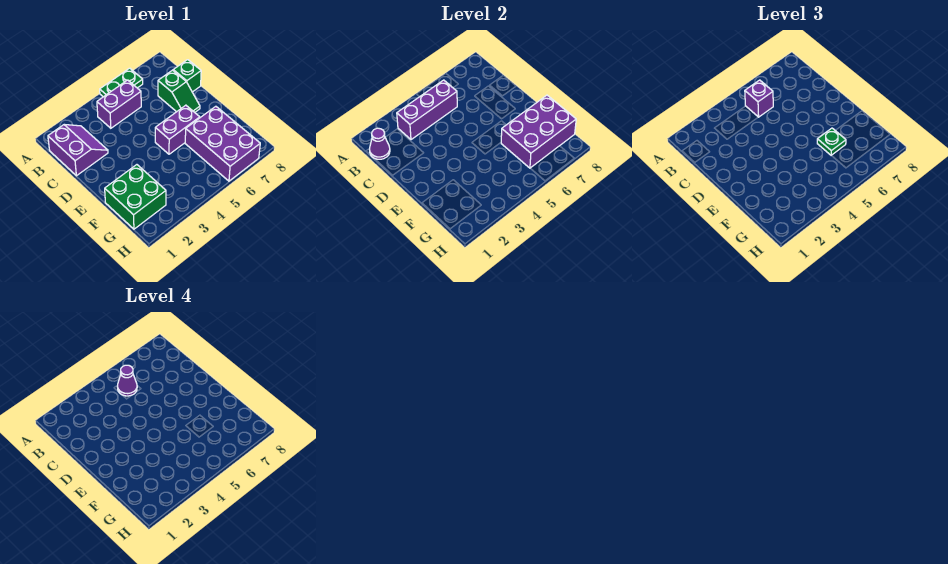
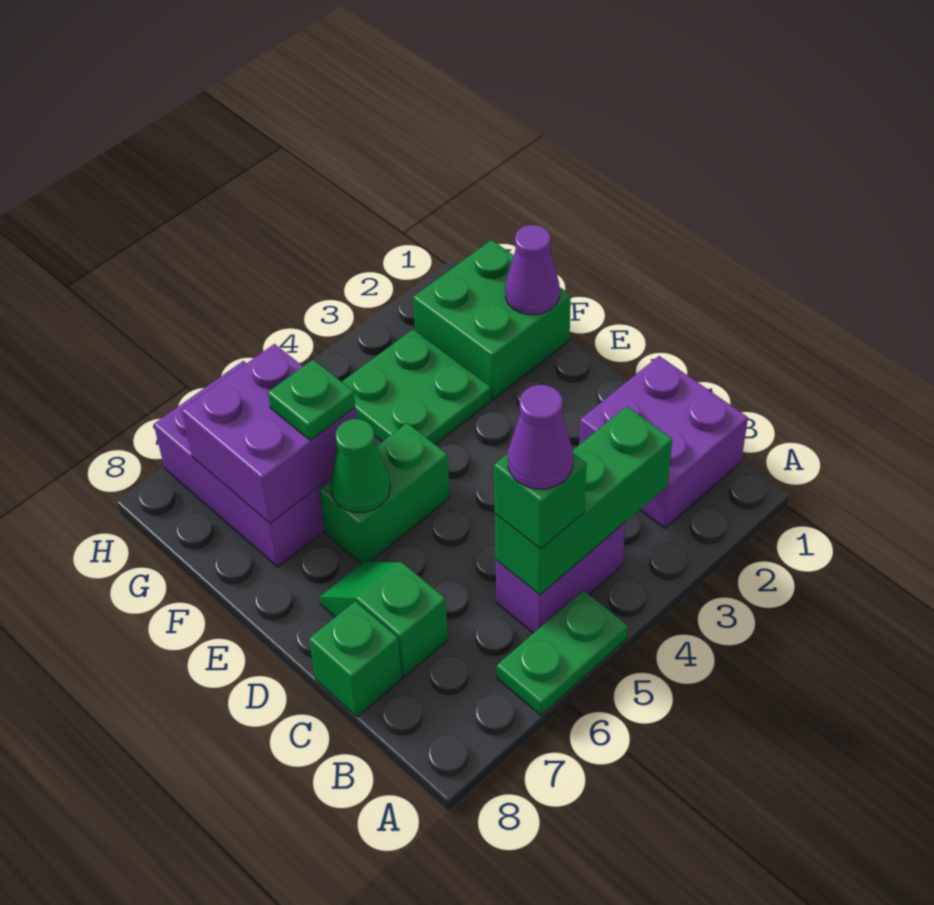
purple slope B1:C2 level 1 top 1 -> purple brick B1:C2 level 1
purple cone B1 level 2 -> purple cone F1 level 2
purple brick B3:B5 level 2 -> green brick B3:B5 level 2
purple brick B5 level 3 -> green brick B5 level 3
purple brick E5:E6 level 1 -> green brick E5:E6 level 1
none -> green cone E6 level 2
none -> green plate F3:G4 level 1
purple brick F6:G8 level 2 -> purple brick F6:G7 level 2

